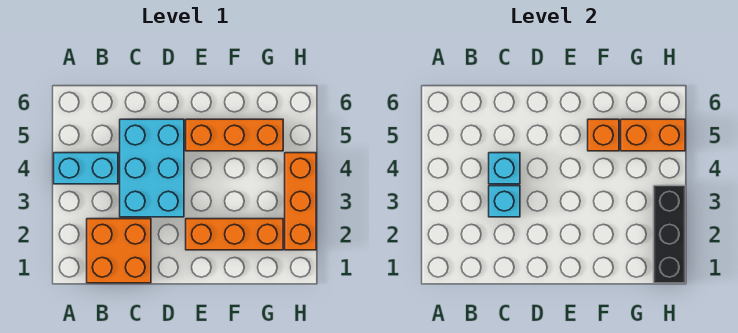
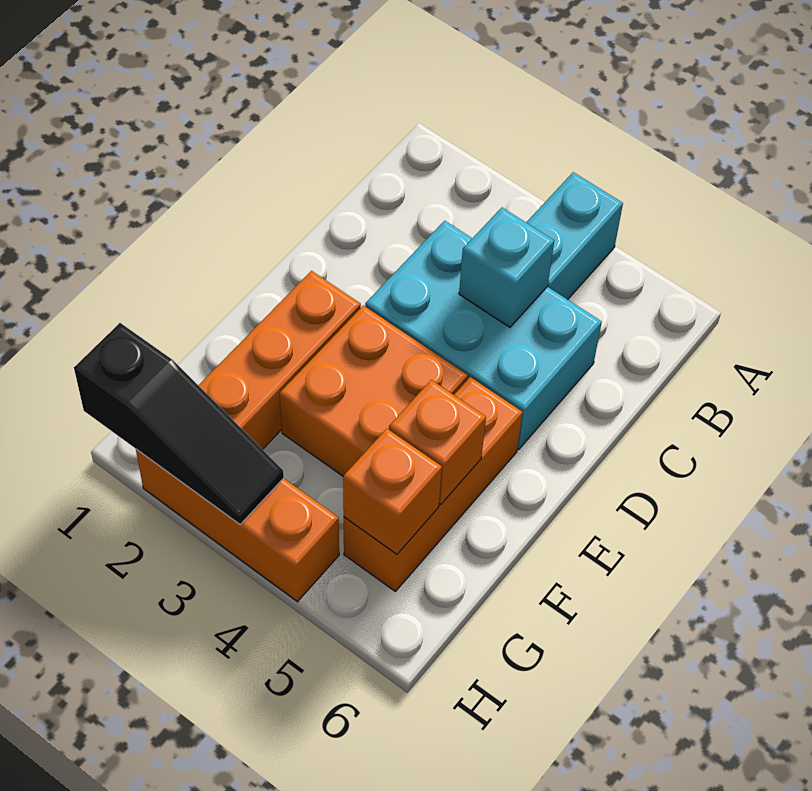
orange brick B1:C2 level 1 -> orange brick E3:F4 level 1
cyan brick C3 level 2 -> none
orange brick G5:H5 level 2 -> orange brick G5 level 2
black brick H1:H3 level 2 -> black slope H1:H3 level 2 top 1

